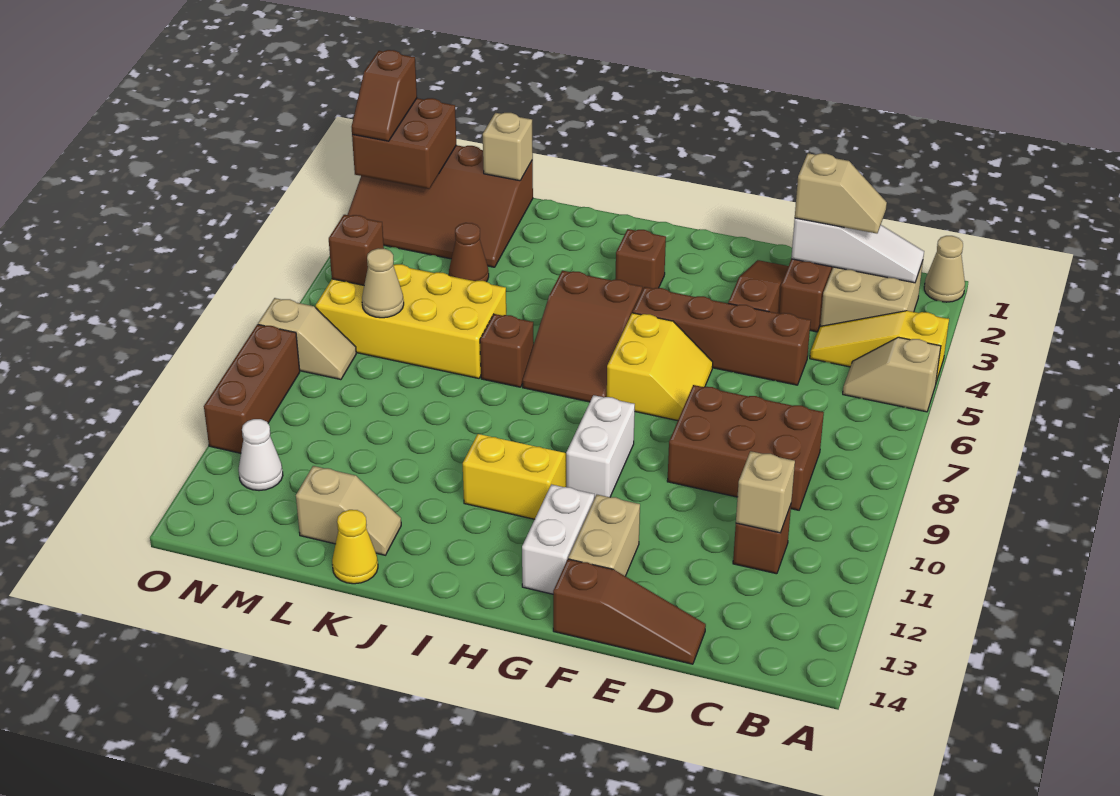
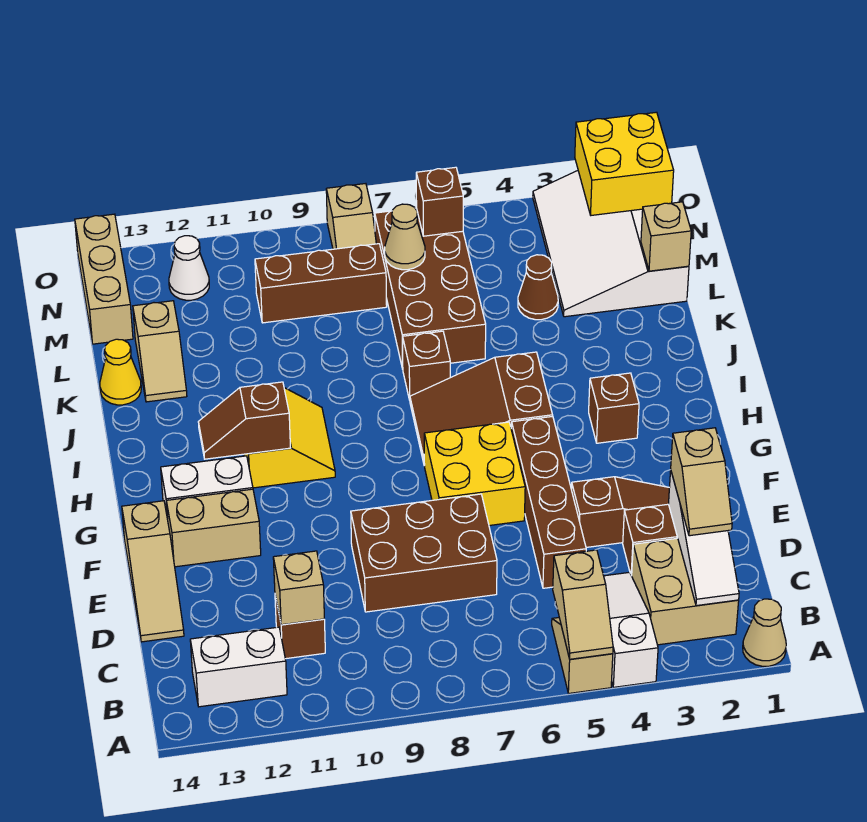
yellow slope A4:C4 level 1 top A -> white slope A4:C4 level 1 top A
none -> tan slope A5:B5 level 2 top B
brown brick C8:E9 level 1 -> brown brick D7:E9 level 1
brown slope D14:F14 level 1 top F -> tan slope D14:F14 level 1 top F
yellow slope F6:G7 level 1 top G -> yellow brick F6:G7 level 1
white brick G9:G10 level 1 -> white brick B12:B13 level 1
yellow brick K6:N7 level 1 -> brown brick K6:N7 level 1
brown slope L1:O3 level 1 top 1 -> white slope L1:O3 level 1 top 1
none -> tan brick M14:O14 level 1
brown brick N1:O2 level 2 -> yellow brick N1:O2 level 2
brown slope O1:O2 level 3 top 1 -> brown slope H11:H12 level 2 top 11
brown brick O9:O11 level 1 -> brown brick M8:M10 level 1

